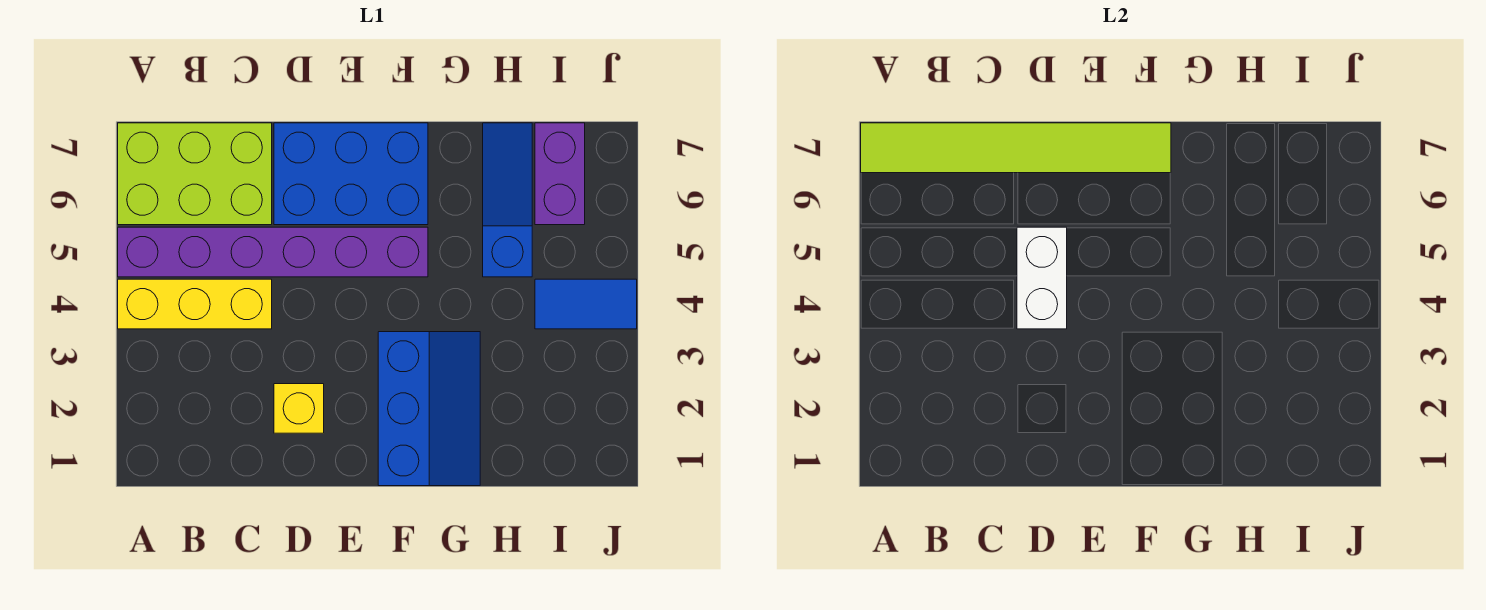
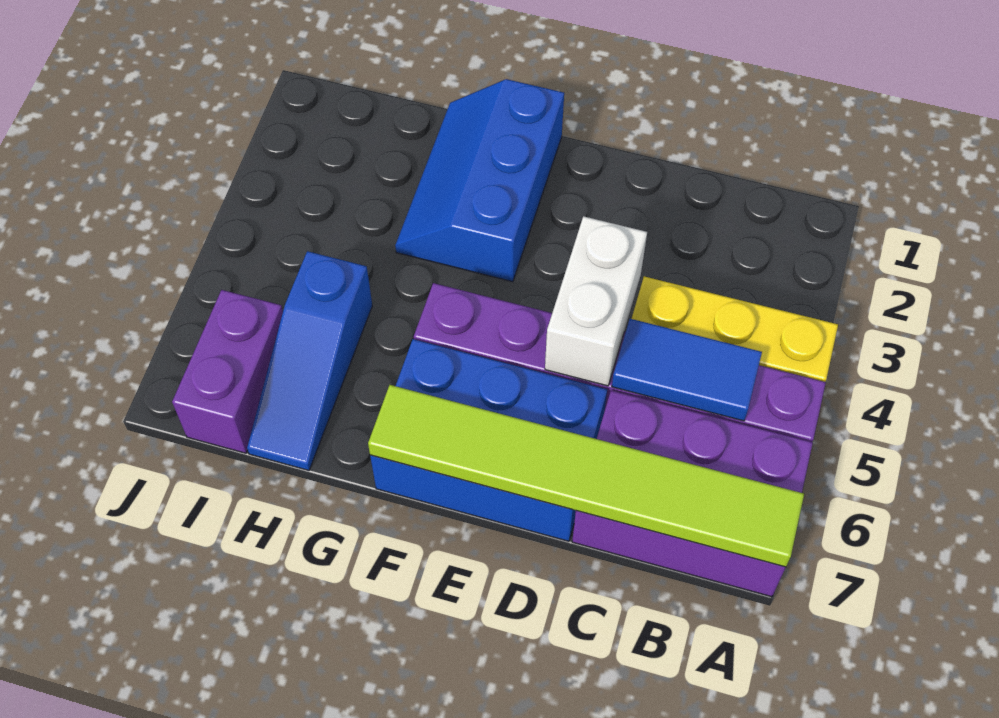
lime brick A6:C7 level 1 -> purple brick A6:C7 level 1
yellow brick D2 level 1 -> none
blue tile I4:J4 level 1 -> blue tile B5:C5 level 2

